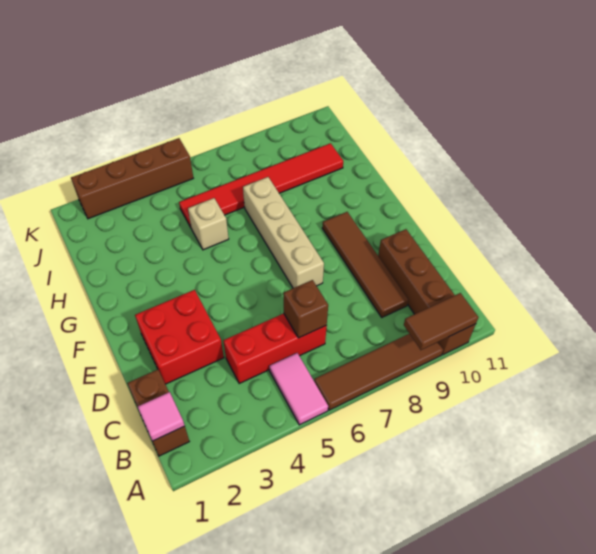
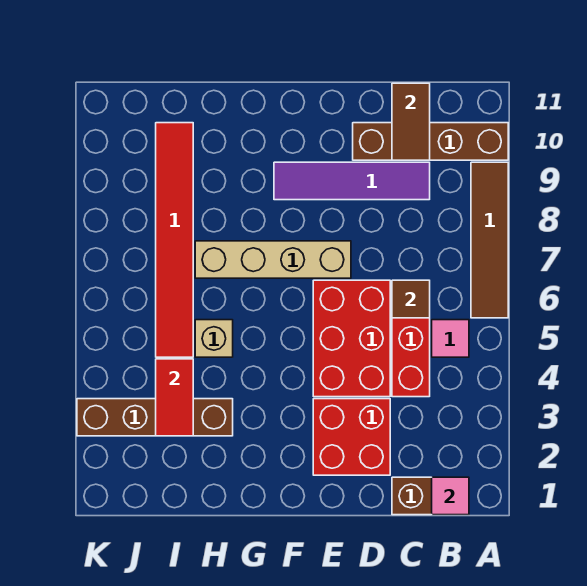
pink tile A5:B5 level 1 -> pink tile B5 level 1
brown tile A9:A10 level 2 -> brown tile C10:C11 level 2
brown brick C6 level 2 -> brown tile C6 level 2
brown tile C9:F9 level 1 -> purple tile C9:F9 level 1
none -> red brick D4:E6 level 1
none -> red tile I3:I4 level 2
brown brick K2:K5 level 1 -> brown brick H3:K3 level 1

